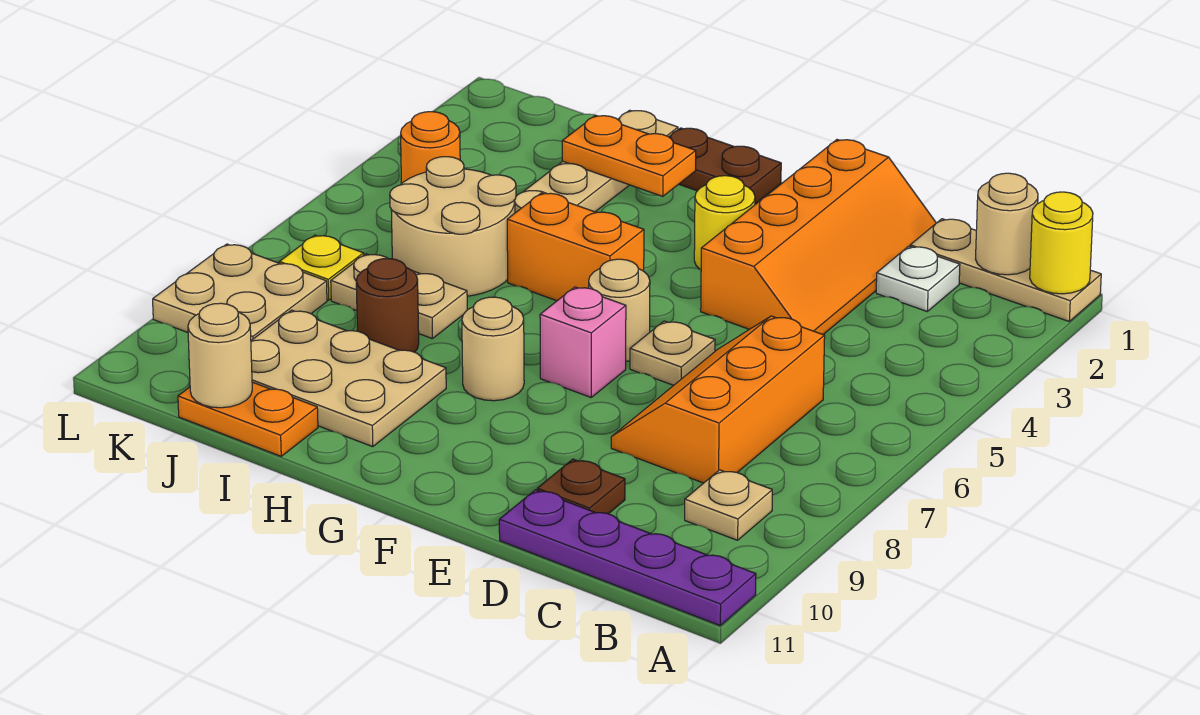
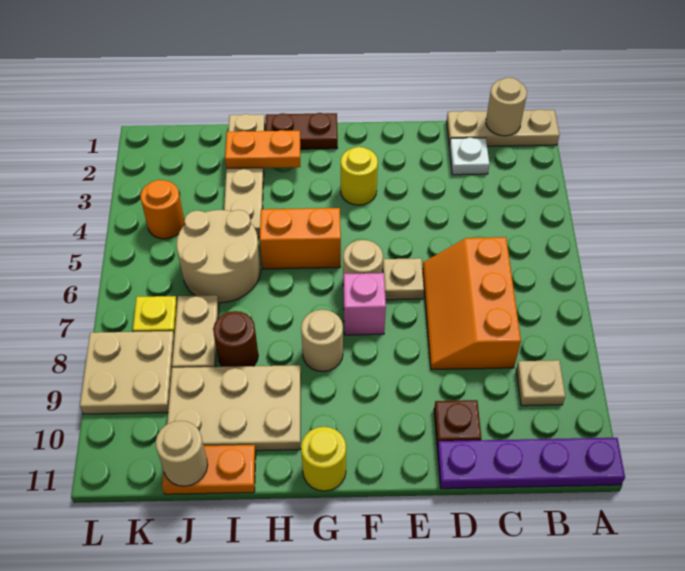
yellow round brick A1 level 2 -> yellow round brick G11 level 1
orange slope D1:E4 level 1 top E -> none
tan plate I7:J7 level 1 -> tan plate J7:J8 level 1

